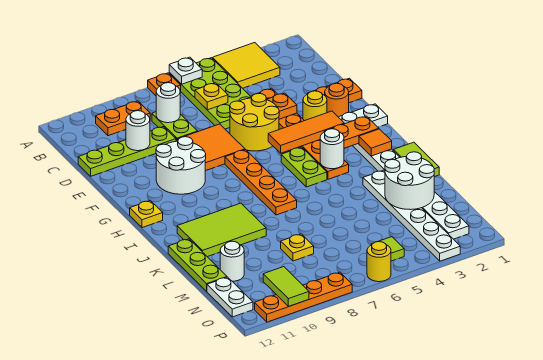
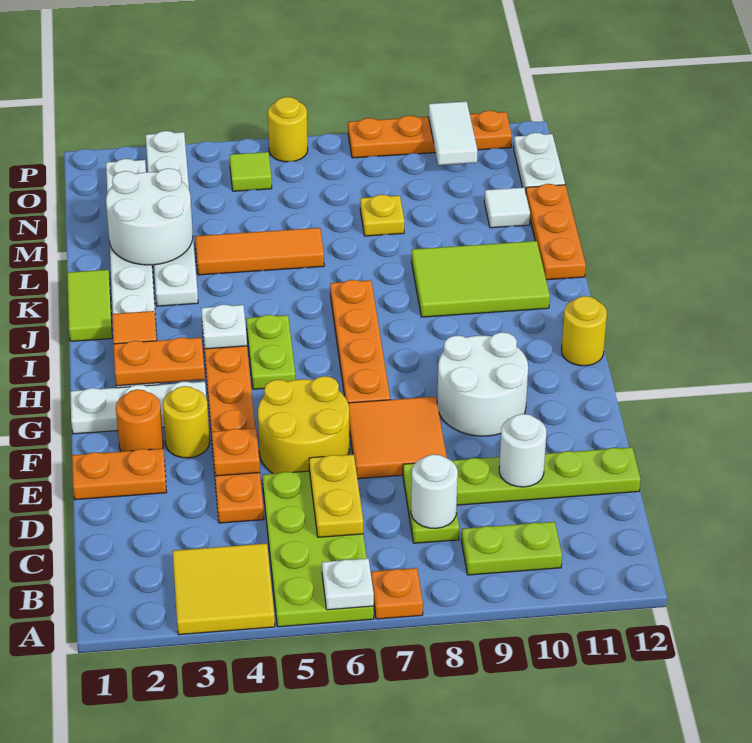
orange plate B9:B10 level 1 -> lime plate B9:B10 level 1
yellow plate C6 level 2 -> yellow plate C6:D6 level 2
orange tile G3:G5 level 2 -> orange tile L4:L6 level 1
yellow plate H12 level 1 -> yellow round brick H12 level 1
white round brick I4 level 2 -> white plate I4 level 2
lime plate K12:M12 level 1 -> orange plate K12:M12 level 1
white round brick M11 level 1 -> white tile M11 level 1
lime tile O10:P10 level 2 -> white tile O10:P10 level 2

